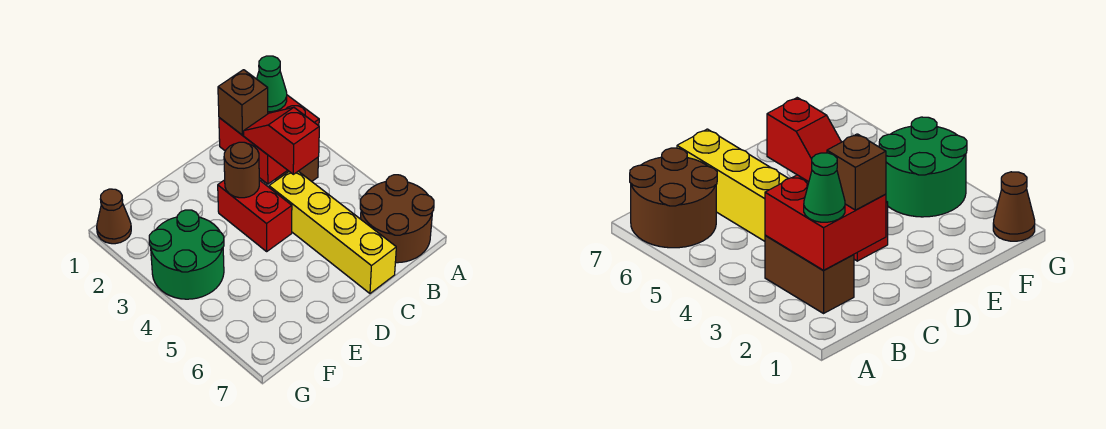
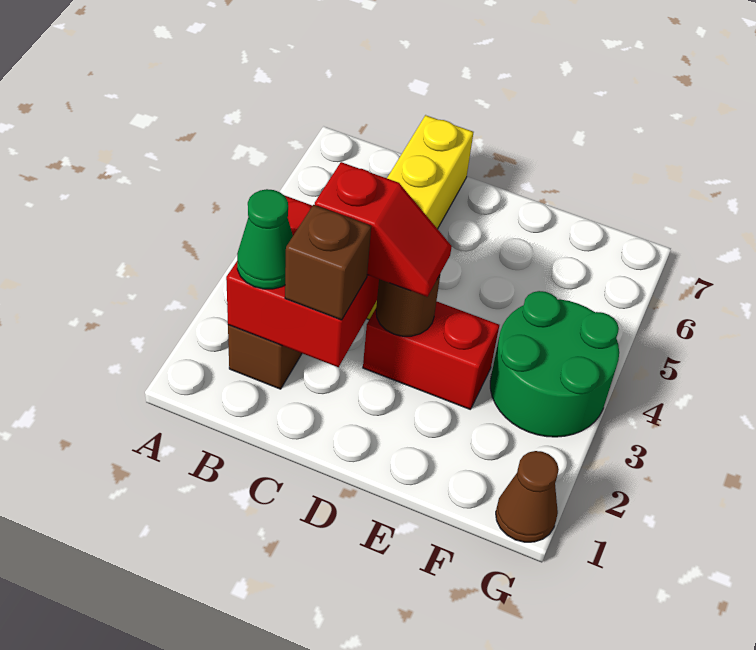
brown round brick A6:B7 level 1 -> none
red slope C3:C4 level 3 top 4 -> red slope C3:D3 level 3 top C
red brick D3:D4 level 1 -> red brick D3:E3 level 1

